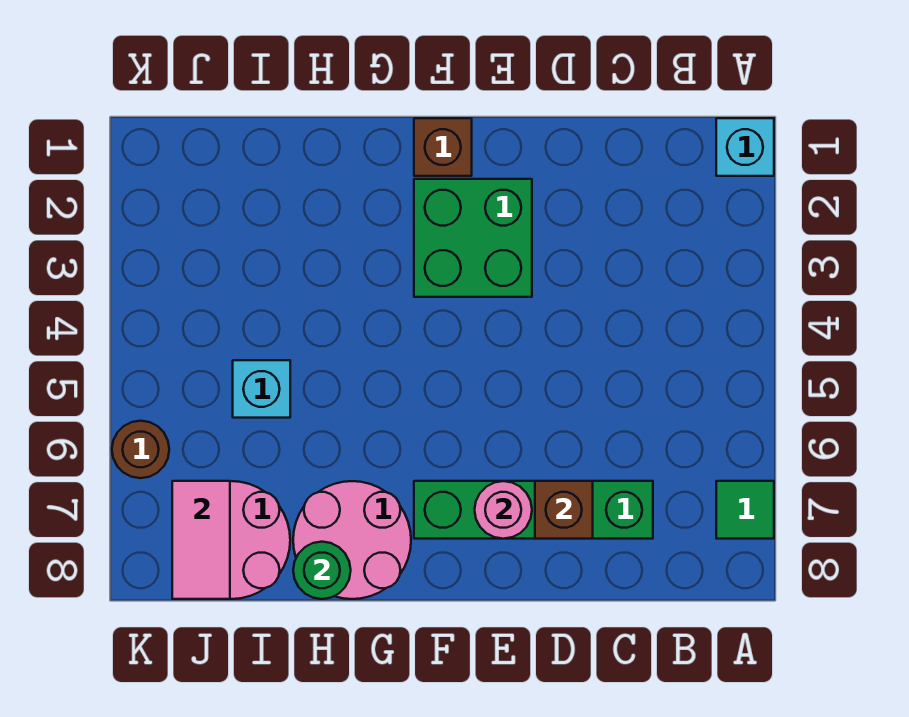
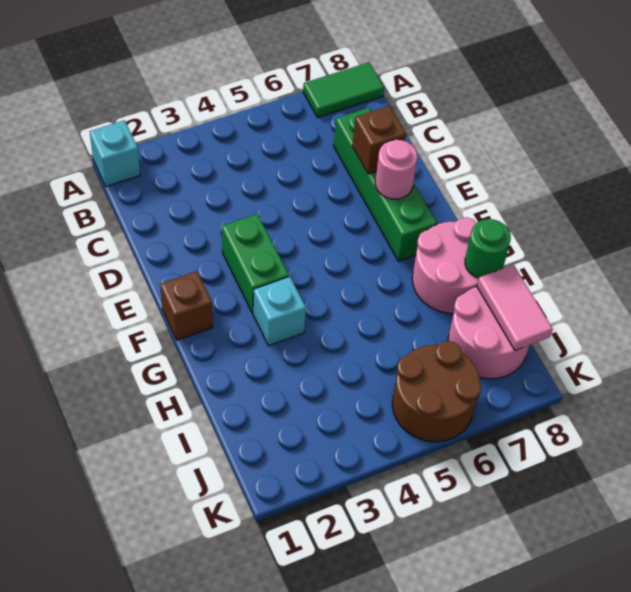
green tile A7 level 1 -> green tile A7:A8 level 1
green brick E2:F3 level 1 -> green brick E3:F3 level 1
cyan brick I5 level 1 -> cyan brick G3 level 1
pink tile J7:J8 level 2 -> pink tile I8:J8 level 2
brown round brick K6 level 1 -> brown round brick J5:K6 level 1

